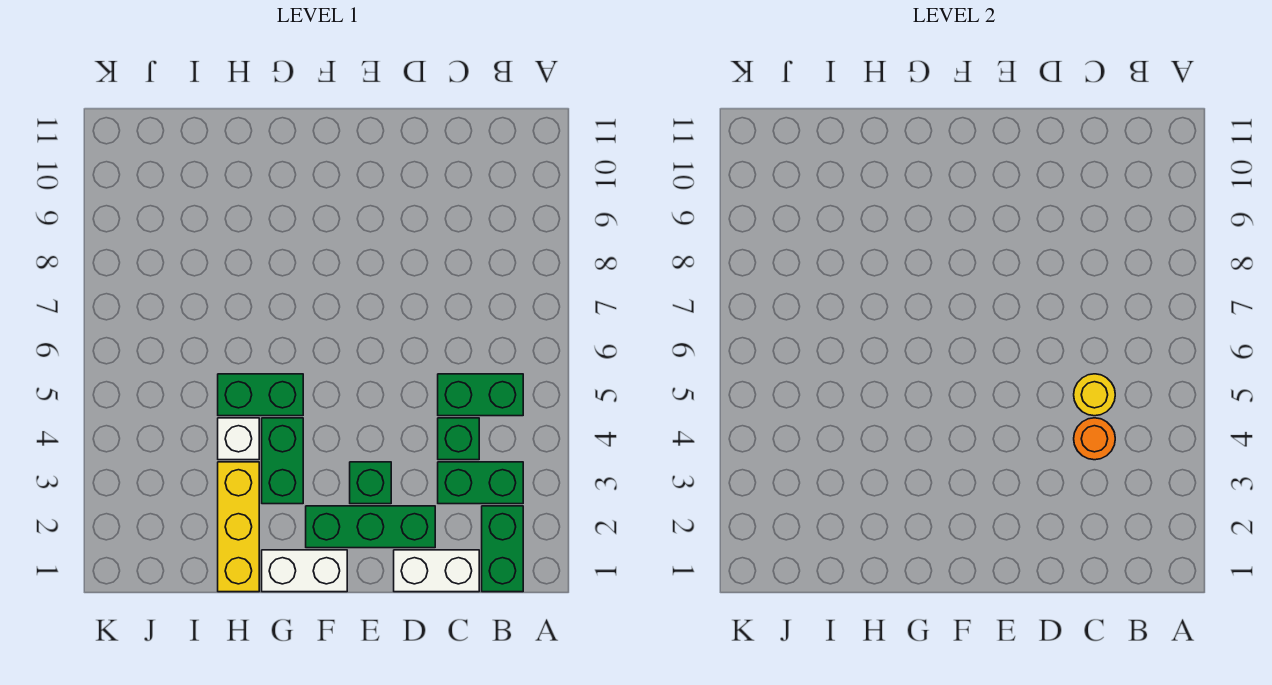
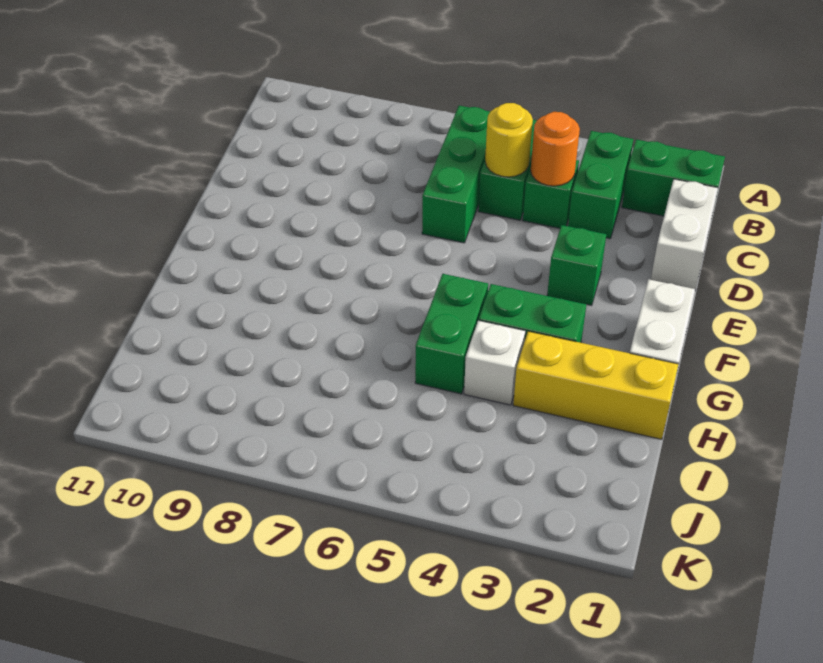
green brick D2:F2 level 1 -> green brick B6:D6 level 1

